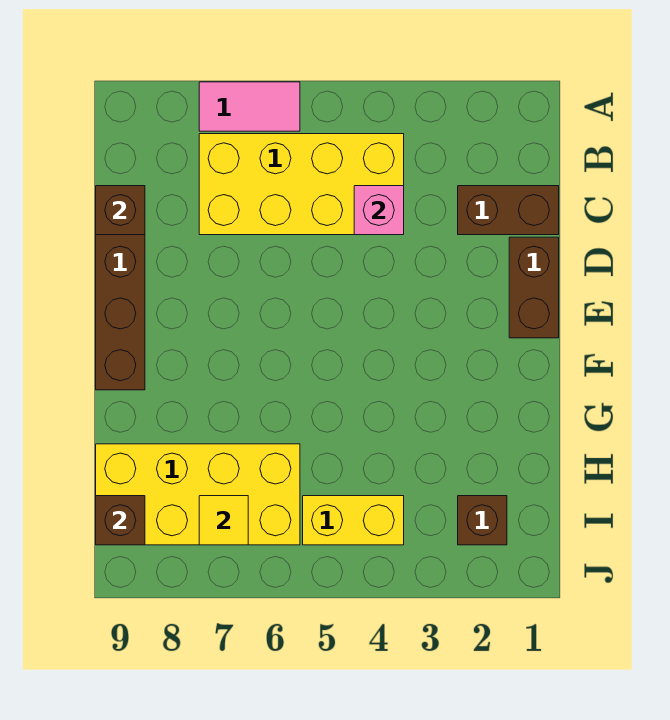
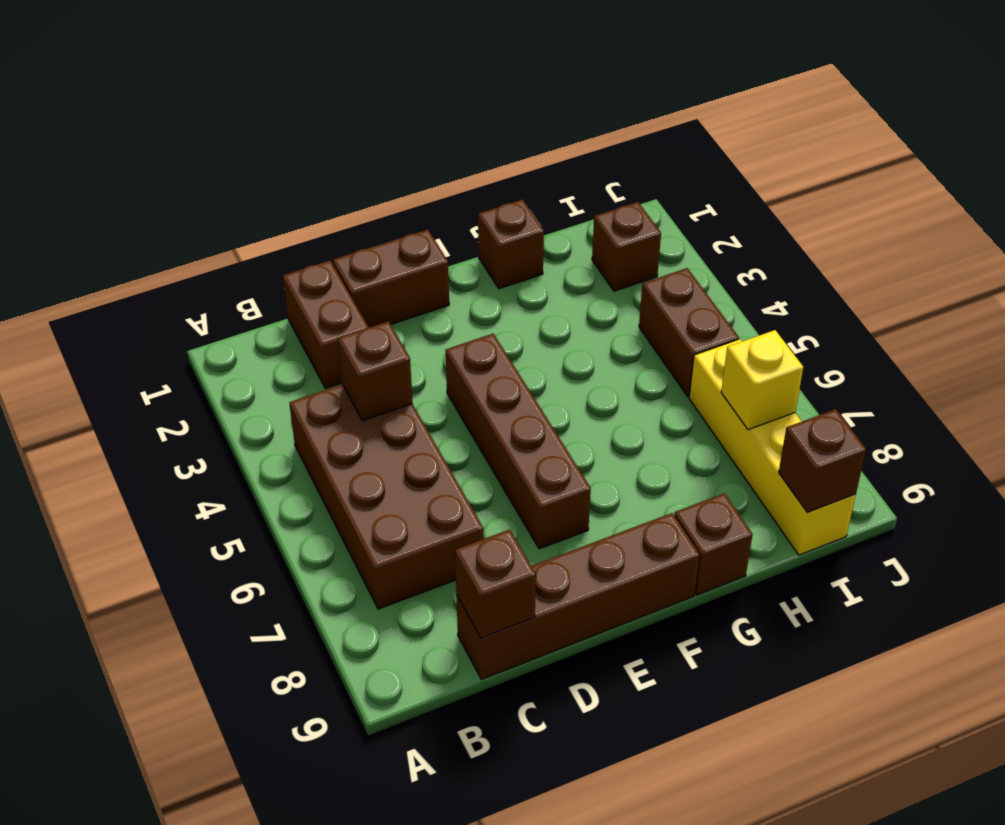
pink tile A6:A7 level 1 -> none
yellow brick B4:C7 level 1 -> brown brick B4:C7 level 1
pink brick C4 level 2 -> brown brick C4 level 2
none -> brown brick E4:E7 level 1
none -> brown brick G1 level 1
none -> brown brick G9 level 1
yellow brick H6:I9 level 1 -> yellow brick I6:I9 level 1
yellow brick I4:I5 level 1 -> brown brick I4:I5 level 1
yellow tile I7 level 2 -> yellow brick I7 level 2

